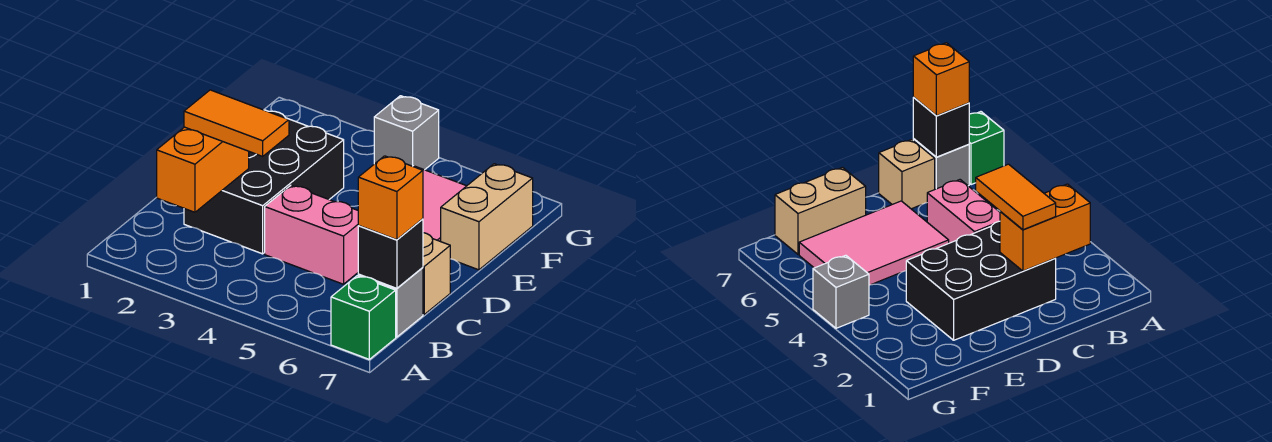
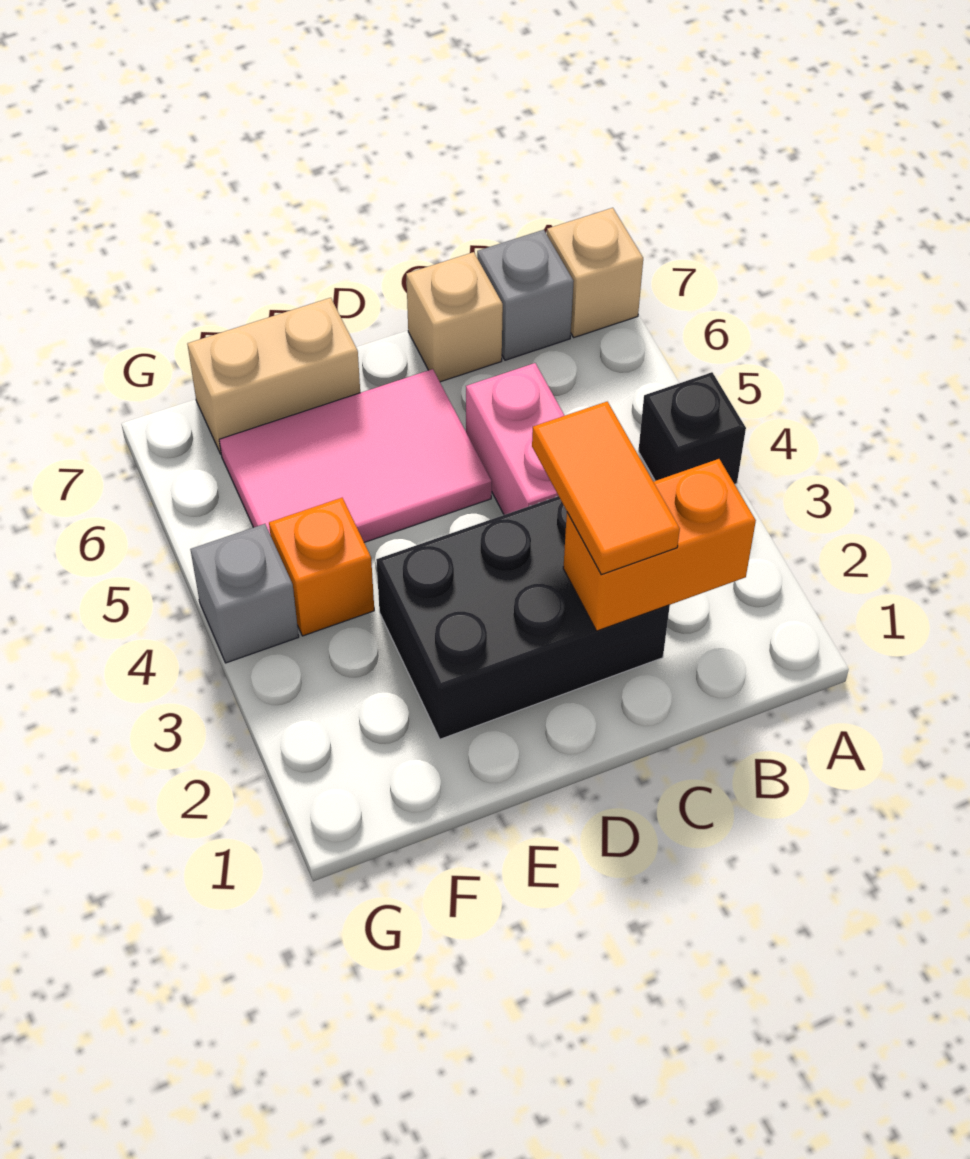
green brick A7 level 1 -> tan brick A7 level 1
black brick B7 level 2 -> black brick A4 level 1
orange brick B7 level 3 -> orange brick F4 level 1

